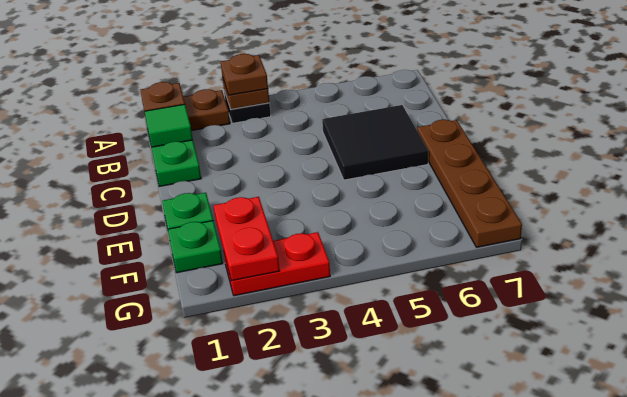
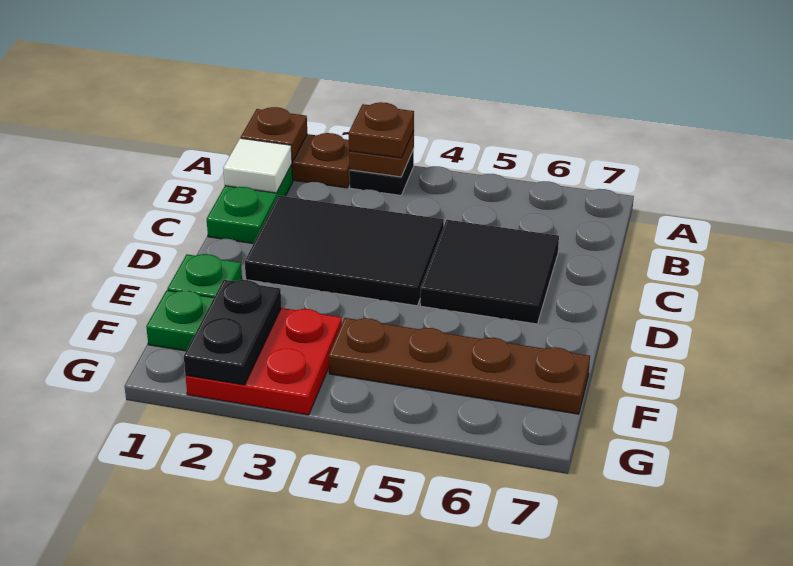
green tile B1 level 2 -> white tile B1 level 2
none -> black tile C2:D4 level 1
brown plate D7:G7 level 1 -> brown plate F4:F7 level 1
red plate F2:G2 level 2 -> black plate F2:G2 level 2
red plate G2:G3 level 1 -> red plate F2:G3 level 1

